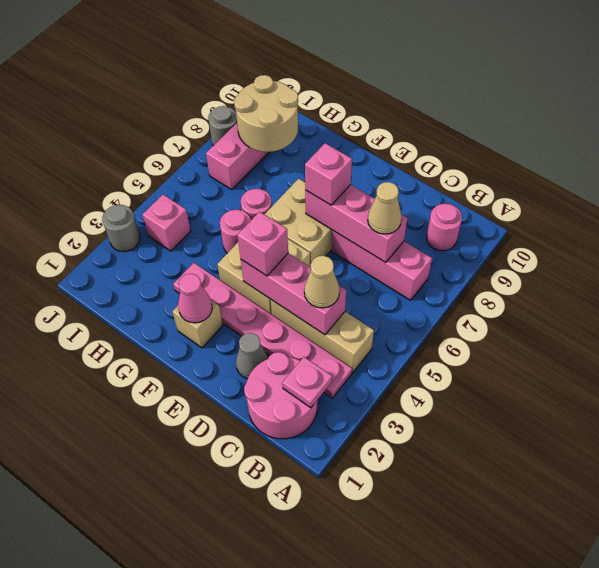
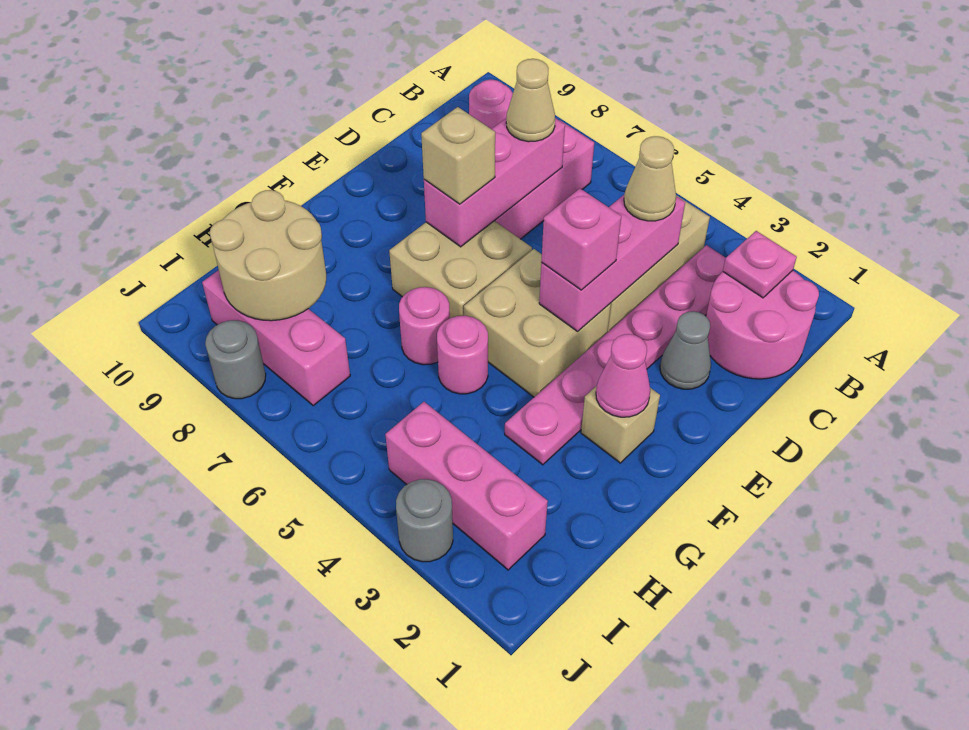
pink brick E7 level 3 -> tan brick E7 level 3
pink brick I4 level 1 -> pink brick I2:I4 level 1

